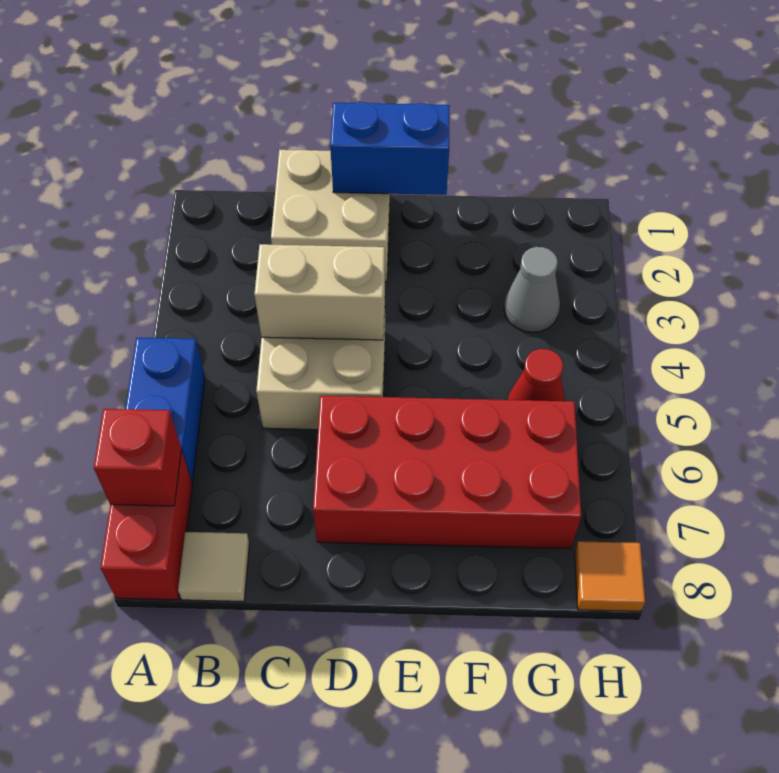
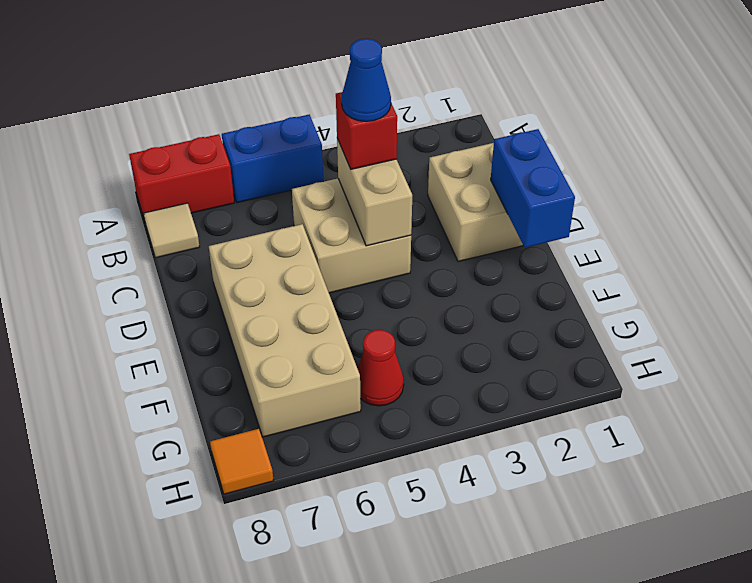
red brick A7 level 2 -> red brick C4 level 3
none -> blue cone C4 level 4
red brick D6:G7 level 1 -> tan brick D6:G7 level 1
grey cone G3 level 1 -> none

